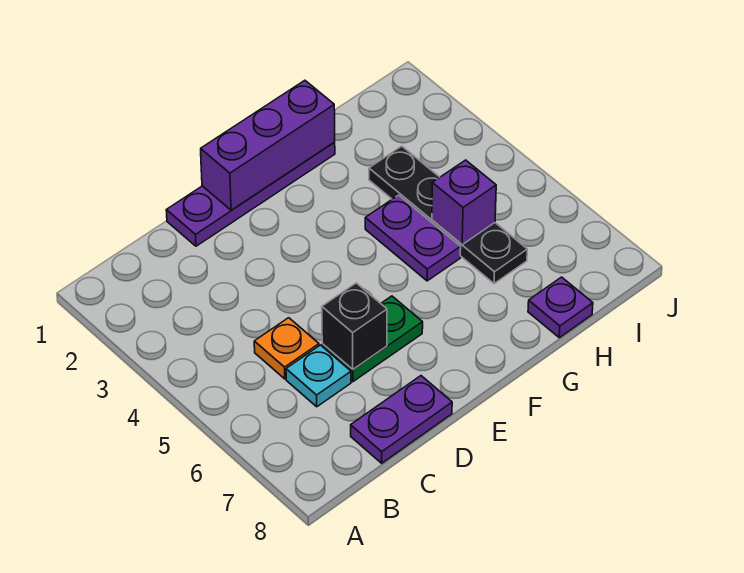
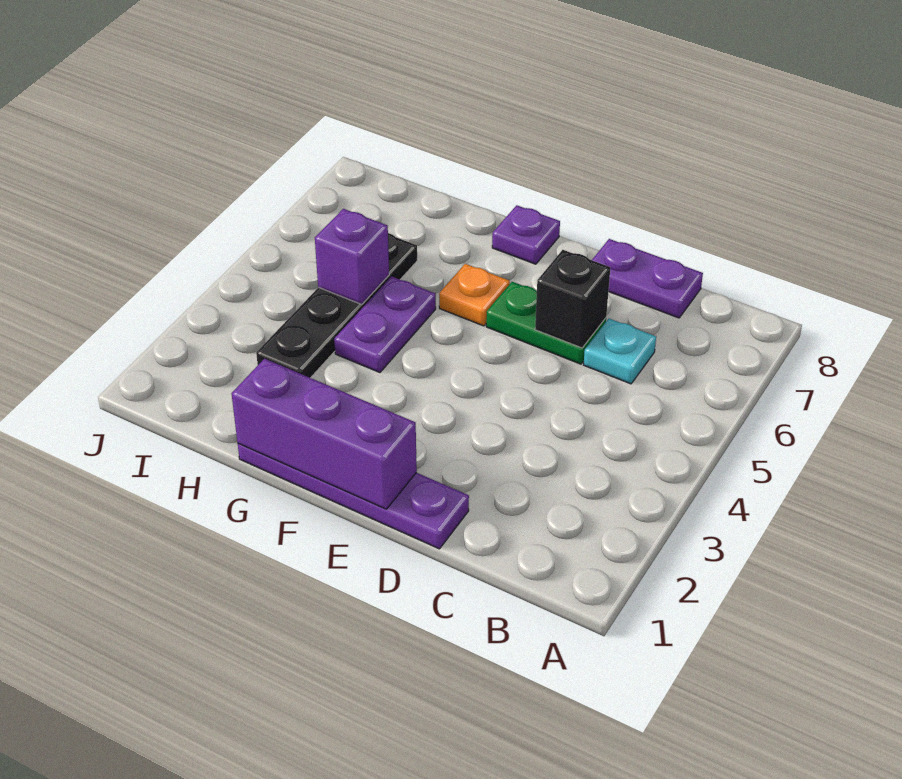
orange plate C5 level 1 -> orange plate F6 level 1
purple plate H8 level 1 -> purple plate F8 level 1

